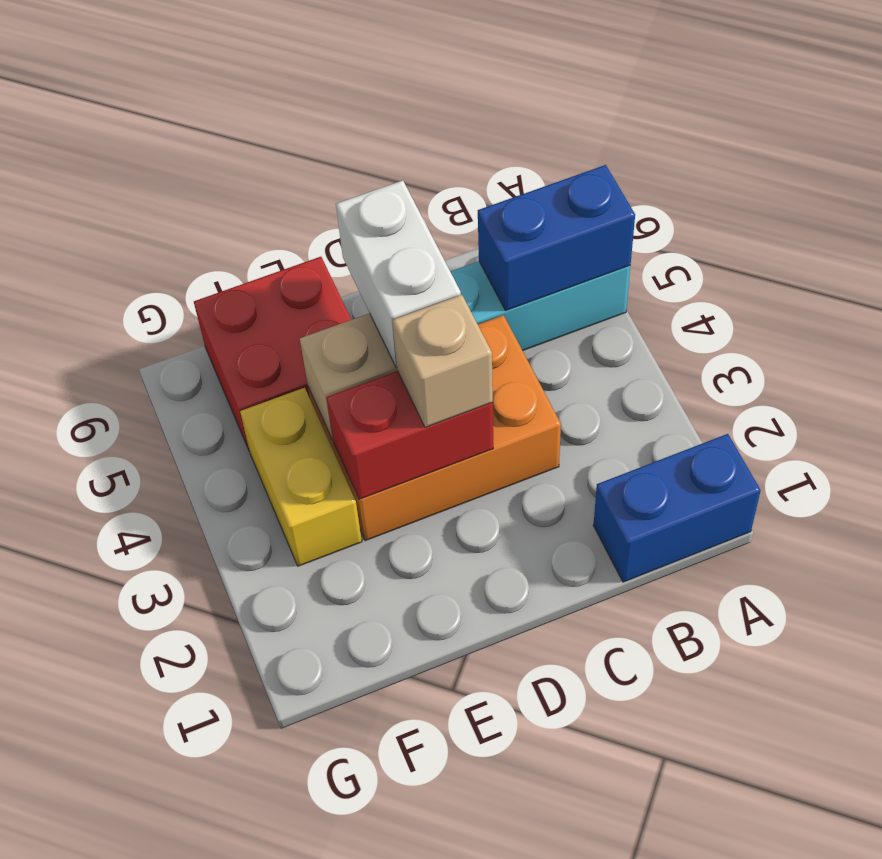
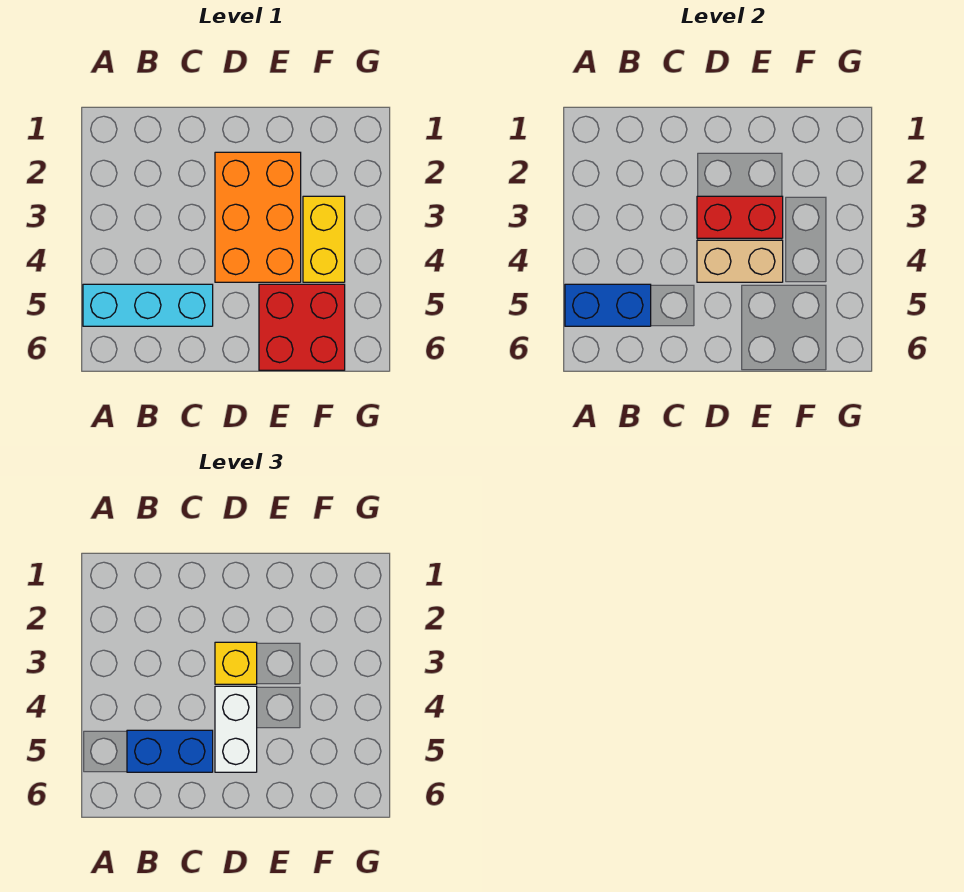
blue brick A1:B1 level 1 -> blue brick B5:C5 level 3
orange brick C3:E4 level 1 -> orange brick D2:E4 level 1
tan brick D3 level 3 -> yellow brick D3 level 3

